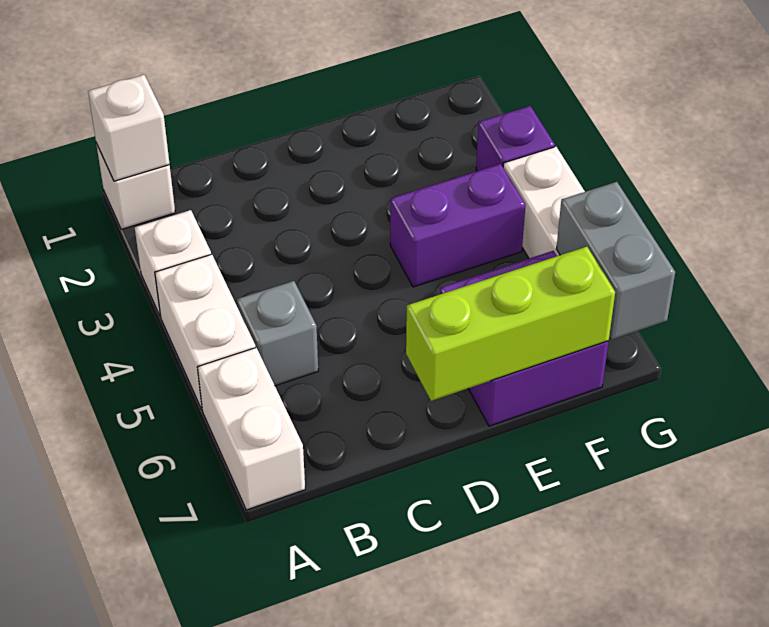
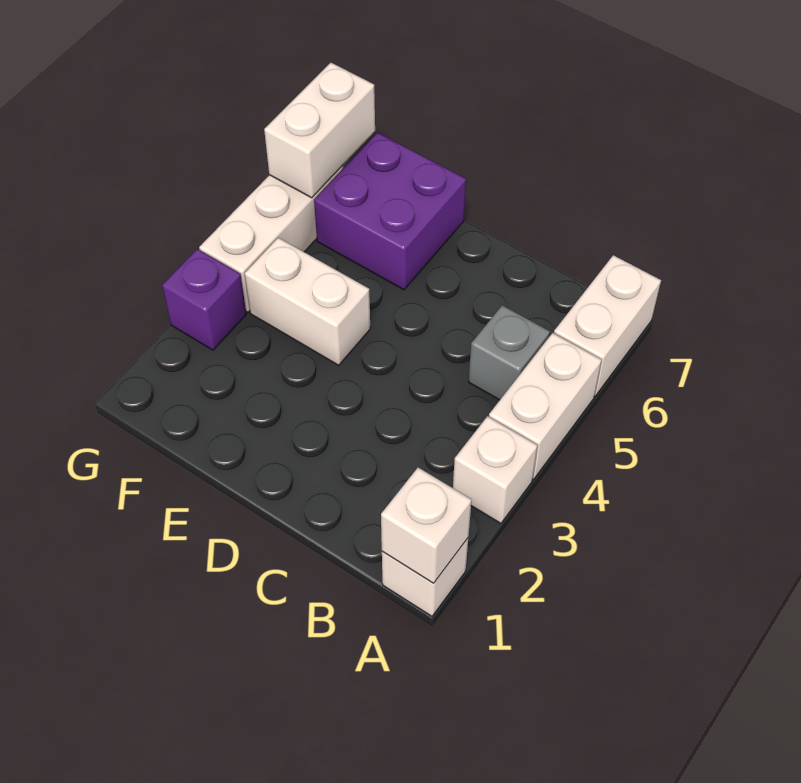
lime brick D7:F7 level 2 -> none
purple brick E4:F4 level 1 -> white brick E4:F4 level 1
grey brick G6:G7 level 2 -> white brick G6:G7 level 2

